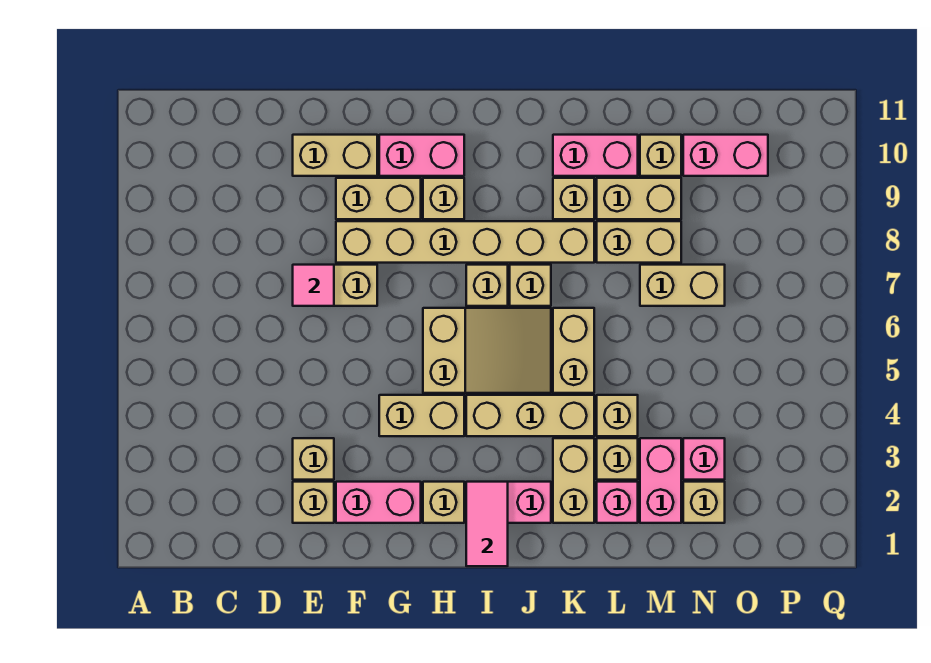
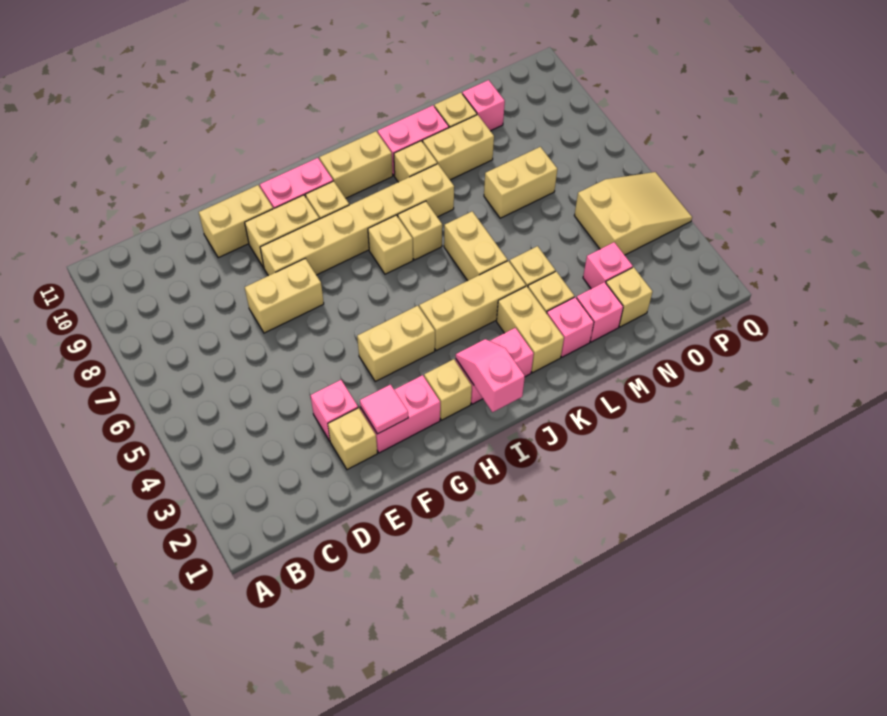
tan brick E3 level 1 -> pink brick E3 level 1
pink tile E7 level 2 -> pink tile F2 level 2
tan slope H5:J6 level 1 top H -> tan slope O4:Q5 level 1 top O
pink tile I1:I2 level 2 -> pink slope I1:I2 level 2 top 1
tan brick L8:M8 level 1 -> tan brick I10:J10 level 1
pink brick M2:M3 level 1 -> pink brick M2 level 1
pink brick N10:O10 level 1 -> pink brick N10 level 1

